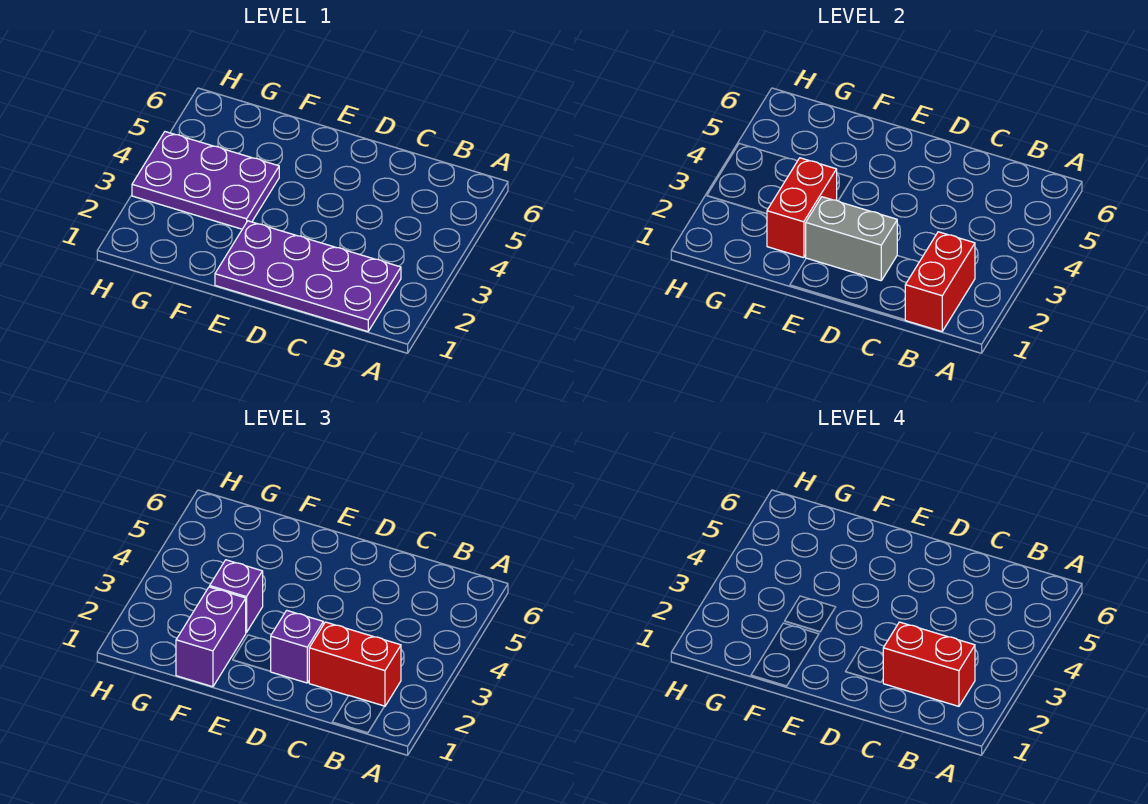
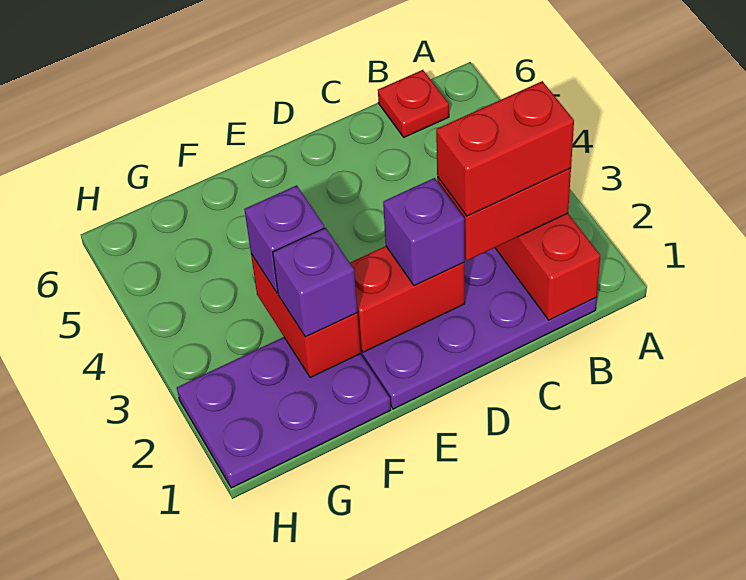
none -> red plate B6 level 1
grey brick D2:E2 level 2 -> red brick D2:E2 level 2
purple brick F1:F2 level 3 -> purple brick F2 level 3
purple plate F3:H4 level 1 -> purple plate F1:H2 level 1

